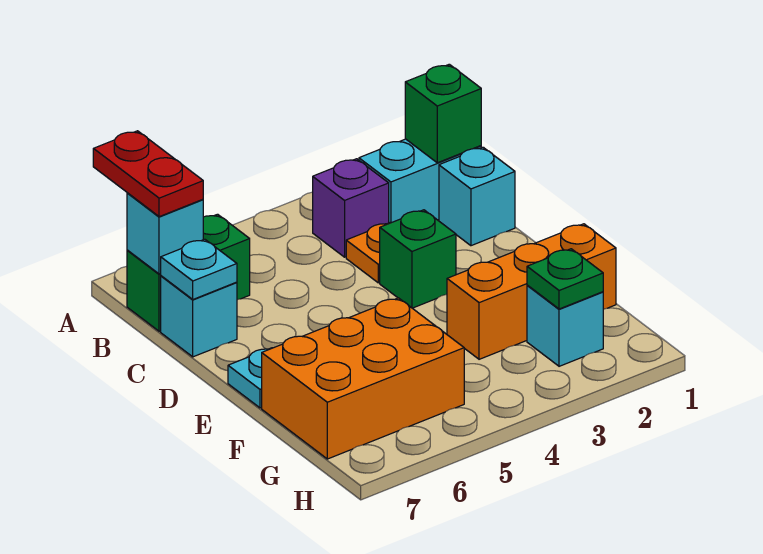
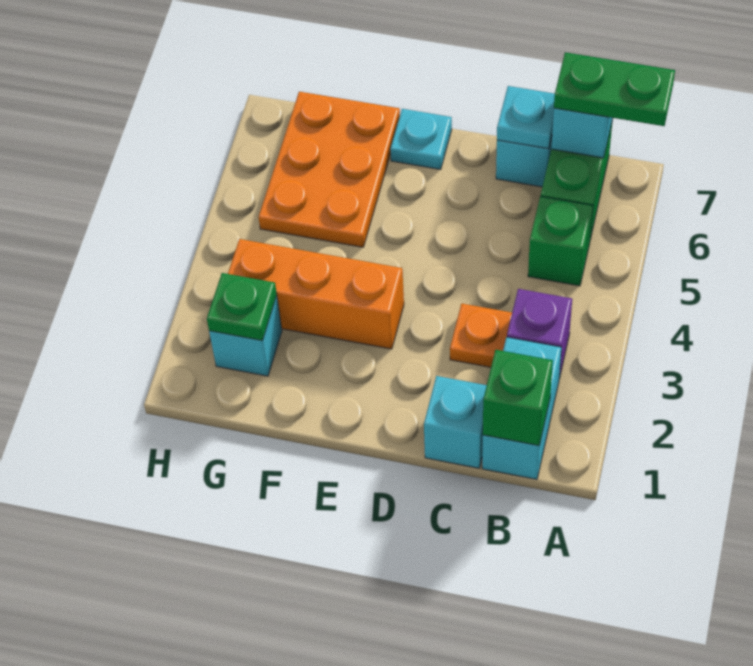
red plate A7:B7 level 3 -> green plate A7:B7 level 3
green brick D3 level 1 -> green brick B5 level 1
orange brick F1:F3 level 1 -> orange brick E3:G3 level 1
orange brick F5:G7 level 1 -> orange plate F5:G7 level 1

